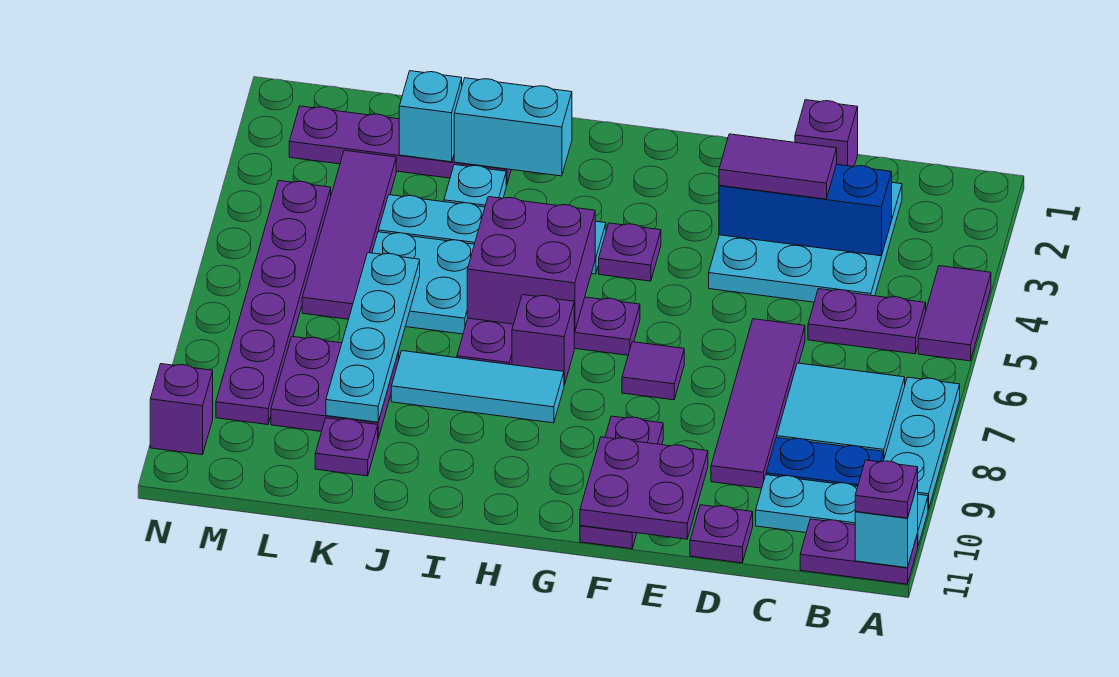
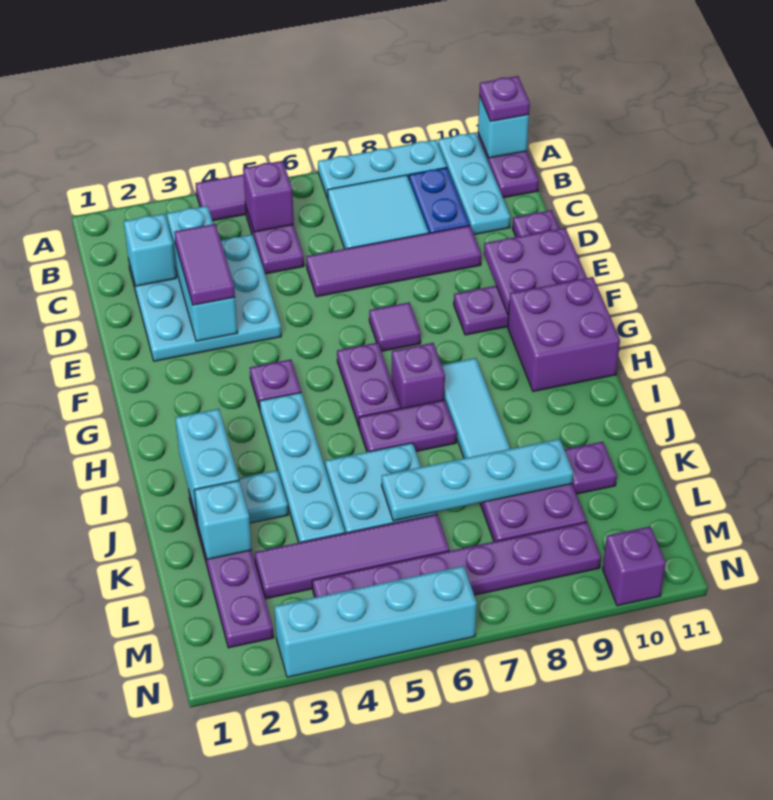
none -> cyan brick C2 level 2
blue brick C3:E3 level 2 -> cyan brick C3:E3 level 2
purple brick D1 level 1 -> purple brick B5 level 2
purple brick H5:I6 level 2 -> purple brick G10:H11 level 1
none -> cyan brick N3:N6 level 1

